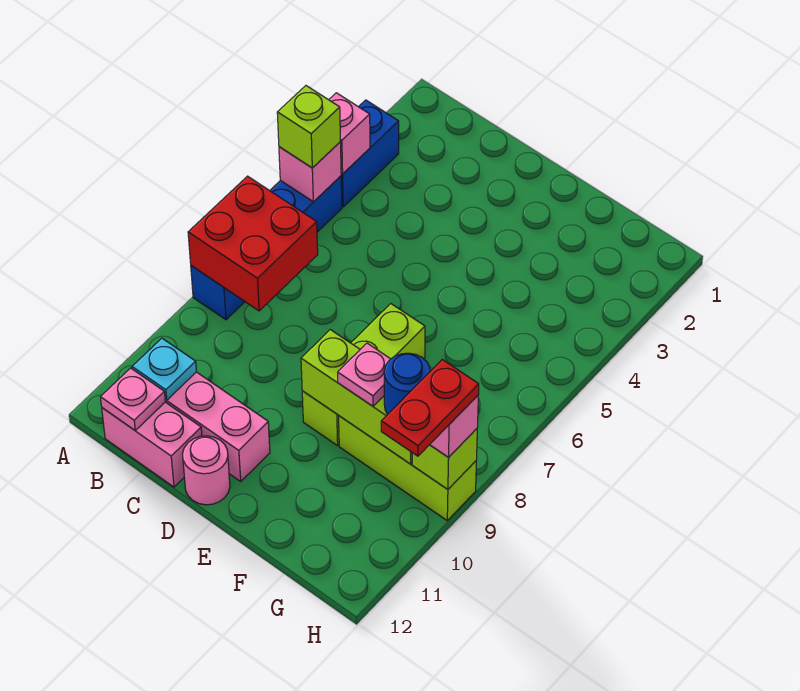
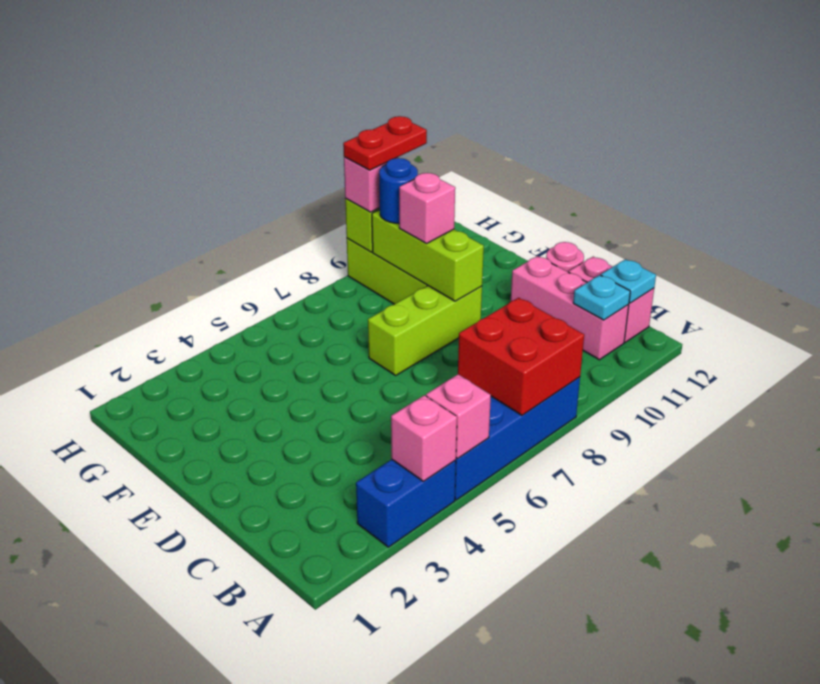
lime brick A5 level 3 -> none
pink plate B12 level 2 -> cyan plate B12 level 2
pink plate F9 level 3 -> pink brick F9 level 3

